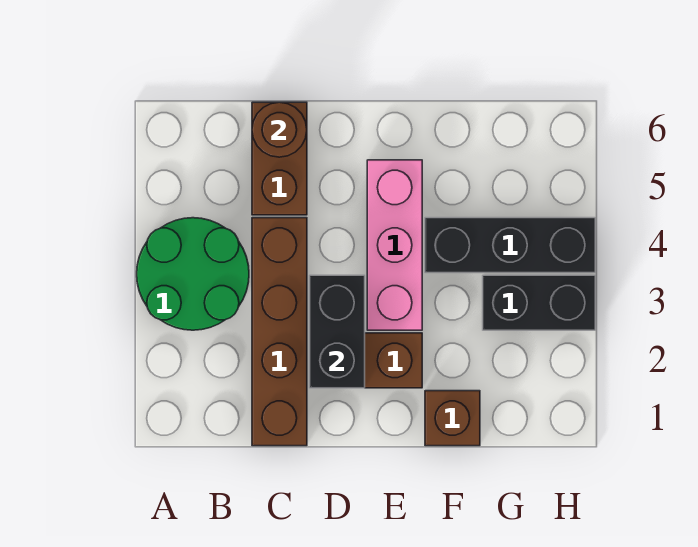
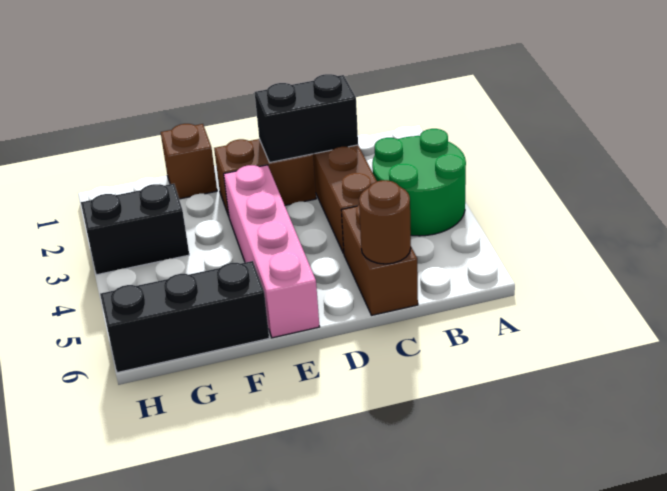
black brick D2:D3 level 2 -> black brick C2:D2 level 2
pink brick E3:E5 level 1 -> pink brick E3:E6 level 1
black brick F4:H4 level 1 -> black brick F6:H6 level 1

